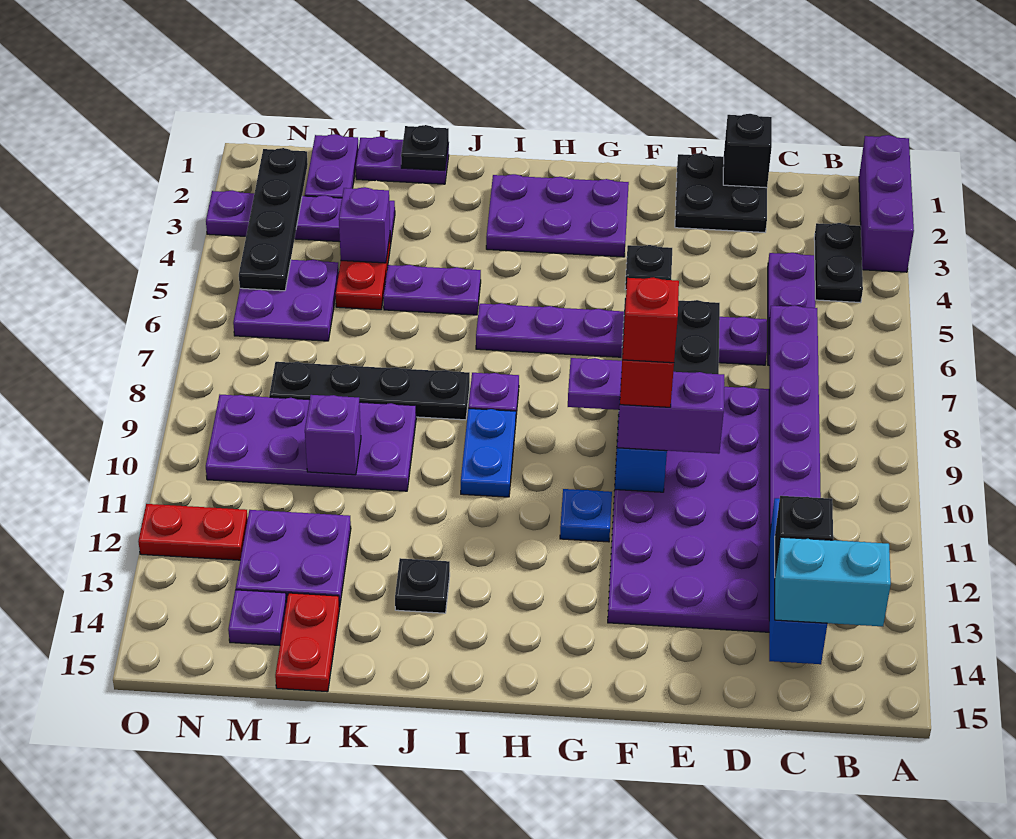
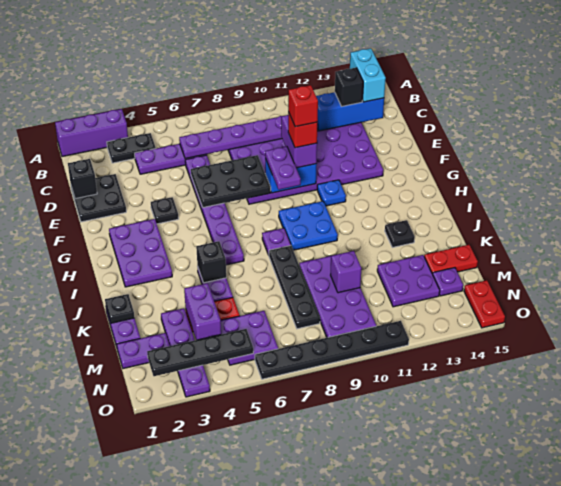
blue plate I9:I10 level 1 -> blue plate H9:I10 level 1
none -> black brick J5 level 2
purple brick L4 level 2 -> purple brick L4:M4 level 2
red plate N12:O12 level 1 -> red plate N15:O15 level 1
none -> black plate O6:O11 level 1

